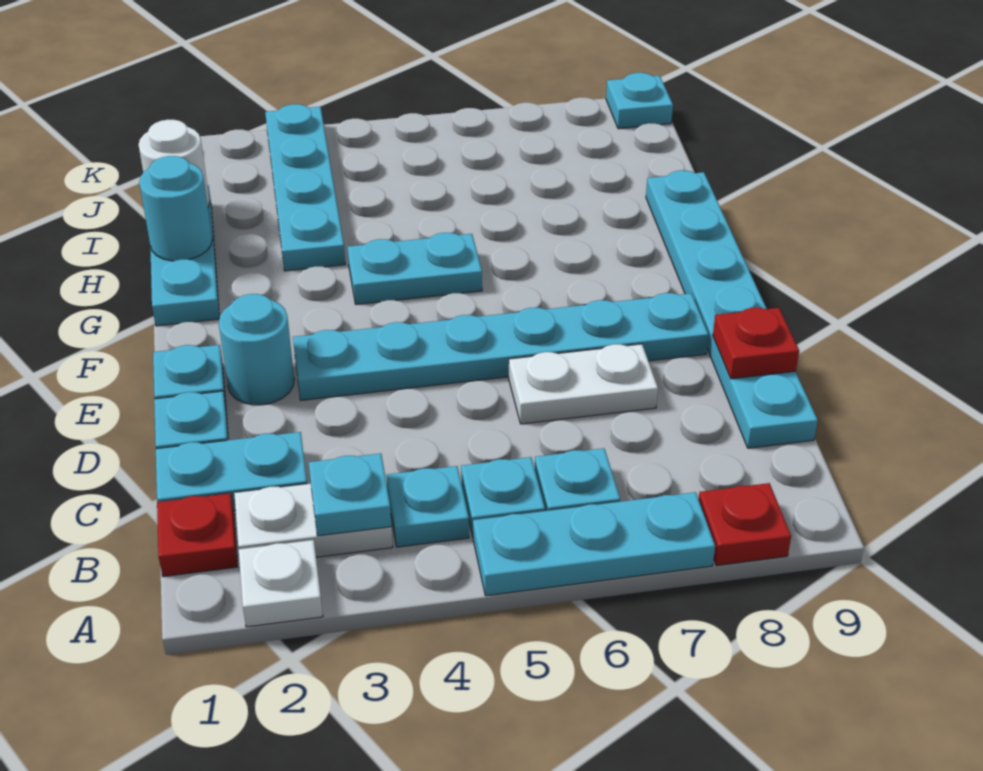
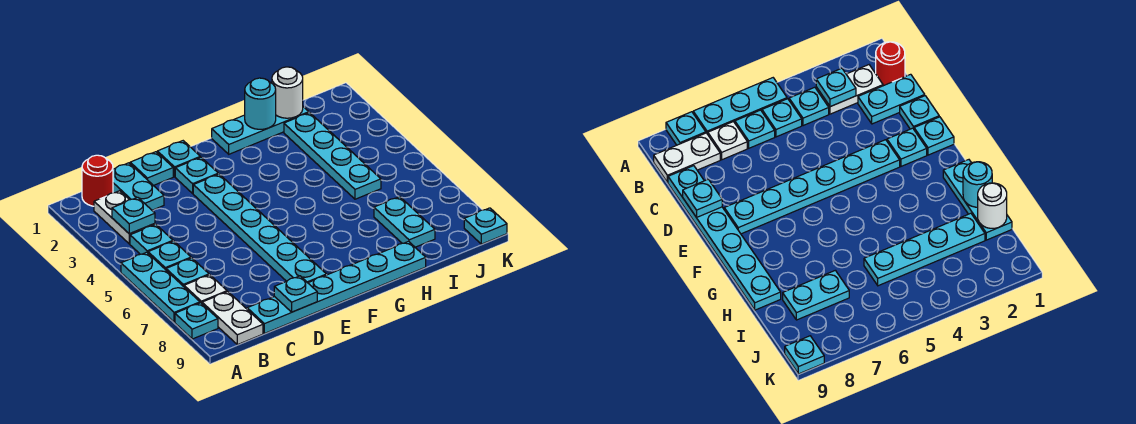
white plate A2 level 1 -> white plate B7 level 1
red plate A8 level 1 -> cyan plate A8 level 1
red plate B1 level 1 -> red round brick B1 level 1
white plate D6:D7 level 1 -> white plate B8:B9 level 1
red plate D9 level 2 -> cyan plate D9 level 2
cyan round brick E2 level 1 -> cyan plate E2 level 1
cyan plate G4:G5 level 1 -> cyan plate I7:I8 level 1
cyan plate H3:K3 level 1 -> cyan plate I2:I5 level 1

